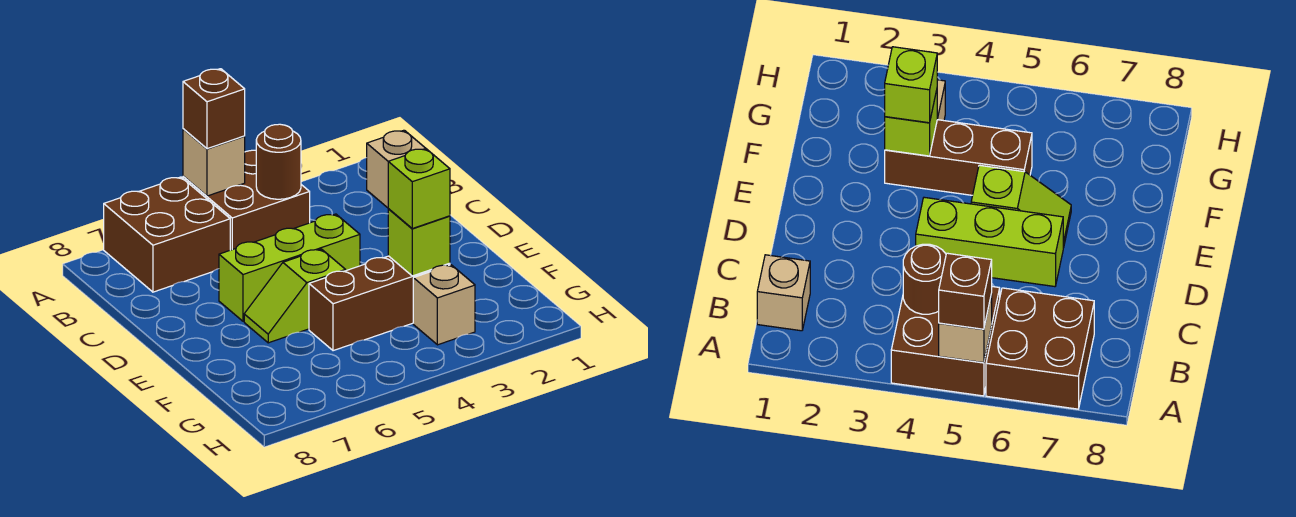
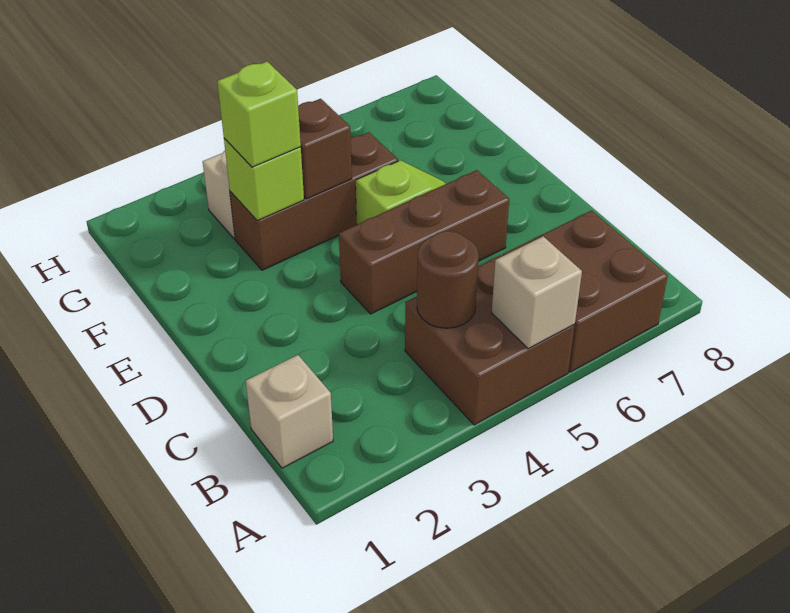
brown brick A5 level 3 -> brown brick F4 level 2
lime brick D4:D6 level 1 -> brown brick D4:D6 level 1

